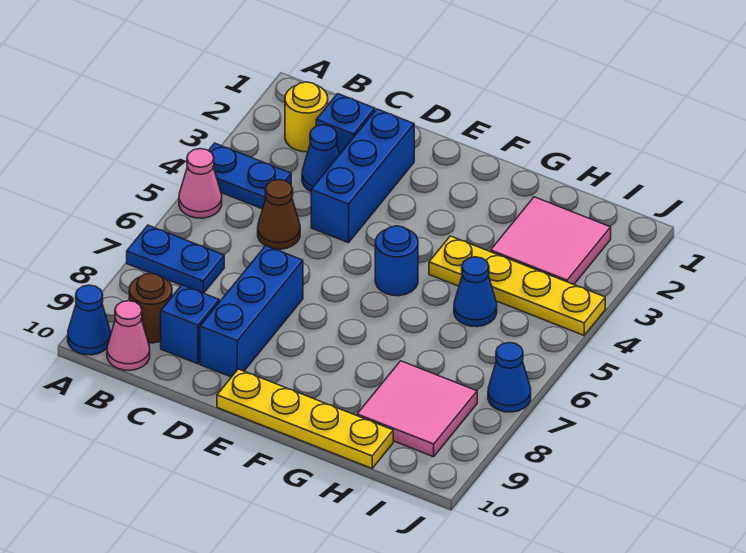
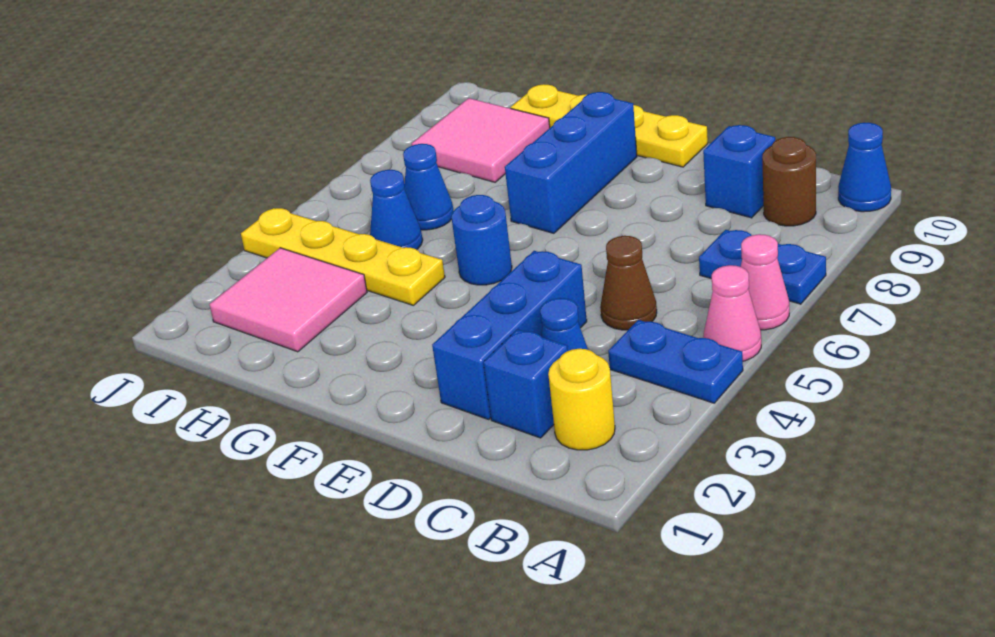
pink cone B10 level 1 -> pink cone A6 level 1
blue brick D7:D9 level 1 -> blue brick F7:F9 level 1
blue cone J7 level 1 -> blue cone H6 level 1

